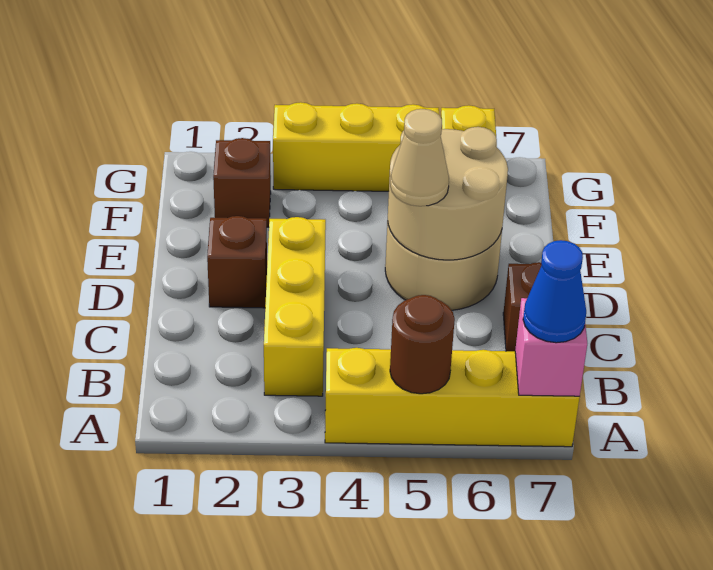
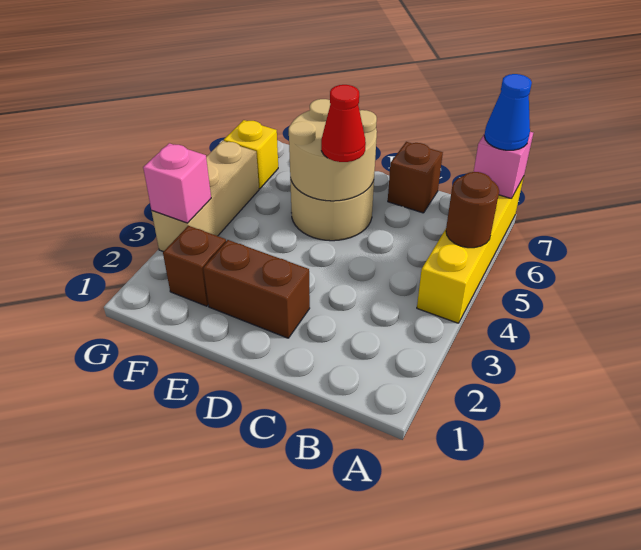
yellow brick B3:D3 level 1 -> none
brown brick D2 level 1 -> brown brick D2:E2 level 1
tan cone D5 level 3 -> red cone D5 level 3
yellow brick G3:G5 level 1 -> tan brick G3:G5 level 1
none -> pink brick G3 level 2

